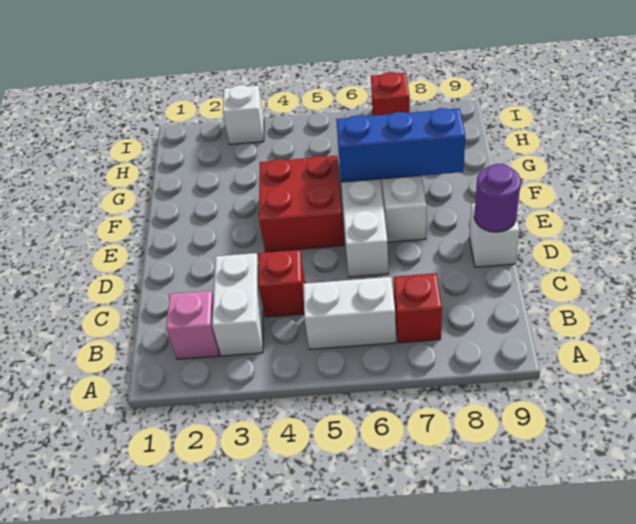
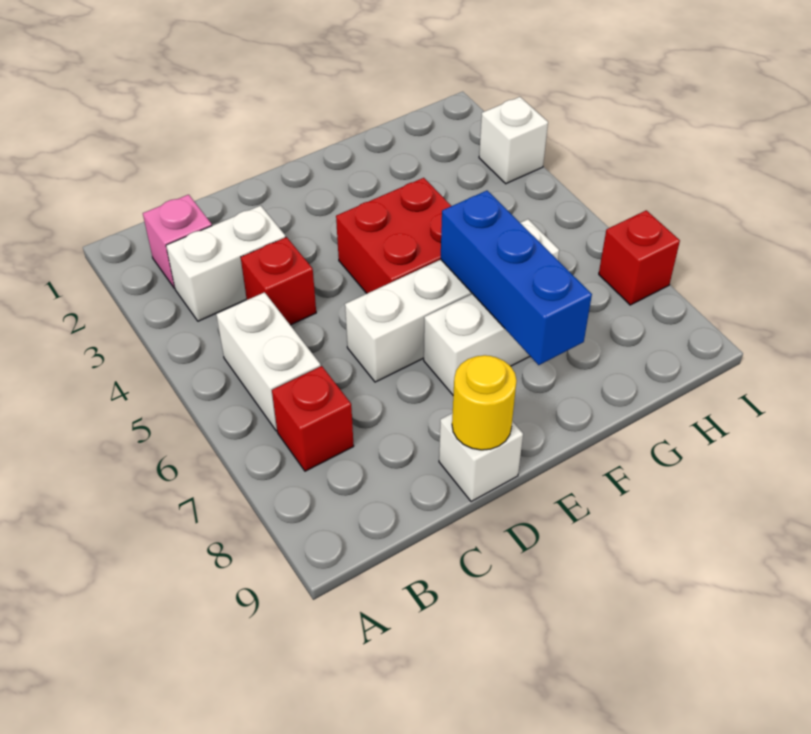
purple round brick D9 level 2 -> yellow round brick D9 level 2

